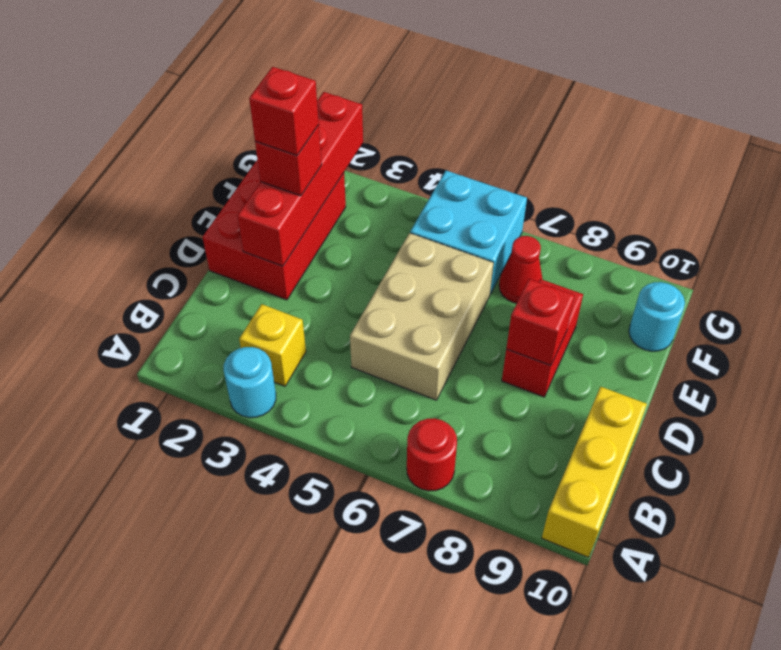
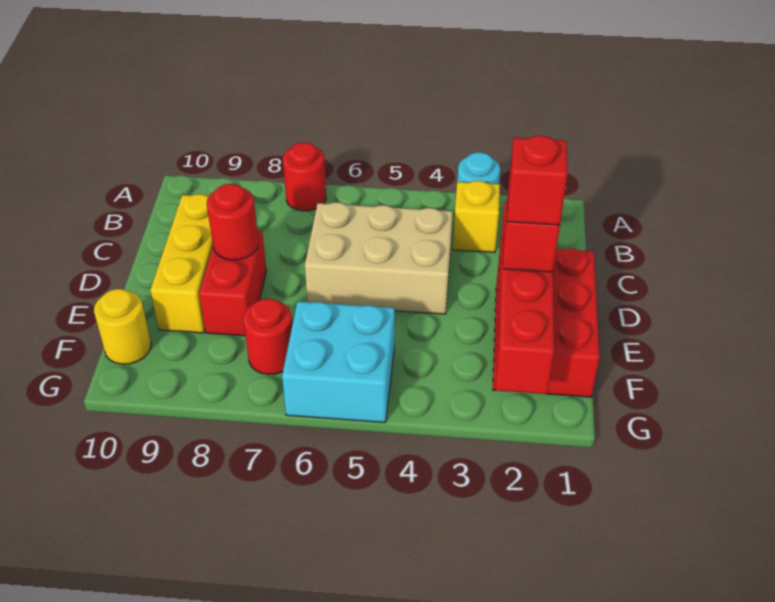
yellow brick A10:C10 level 1 -> yellow brick C9:E9 level 1
tan brick C5:E6 level 1 -> tan brick C4:D6 level 1
red brick D8 level 2 -> red round brick D8 level 2
red cone F7 level 1 -> red round brick F7 level 1
cyan round brick F10 level 1 -> yellow round brick F10 level 1

